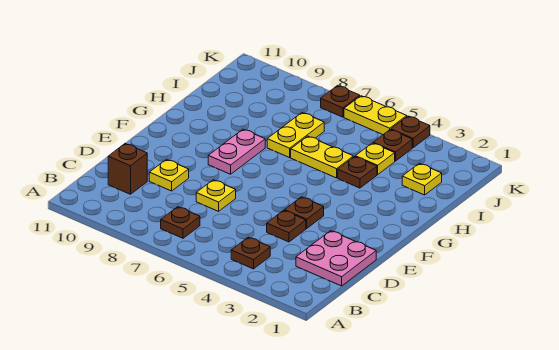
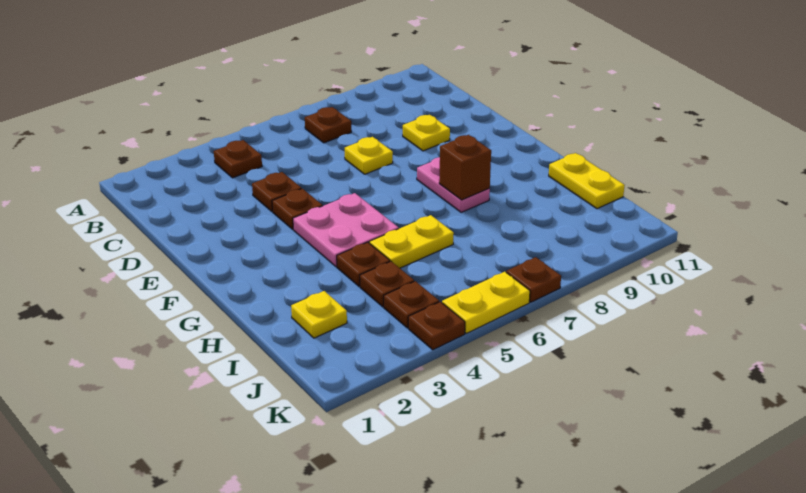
pink plate C1:D2 level 1 -> pink plate F4:G5 level 1
brown brick C10 level 1 -> brown brick G8 level 2
yellow plate H7:I7 level 1 -> yellow plate H11:I11 level 1
yellow plate I4 level 1 -> brown plate I4 level 1

